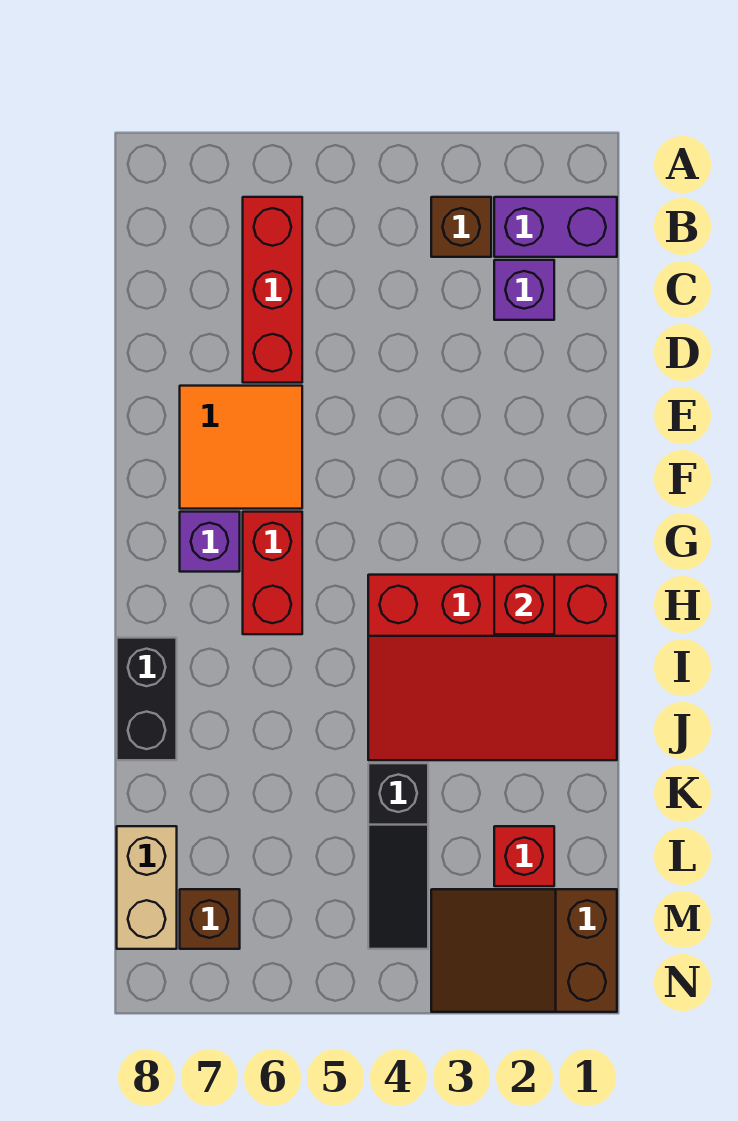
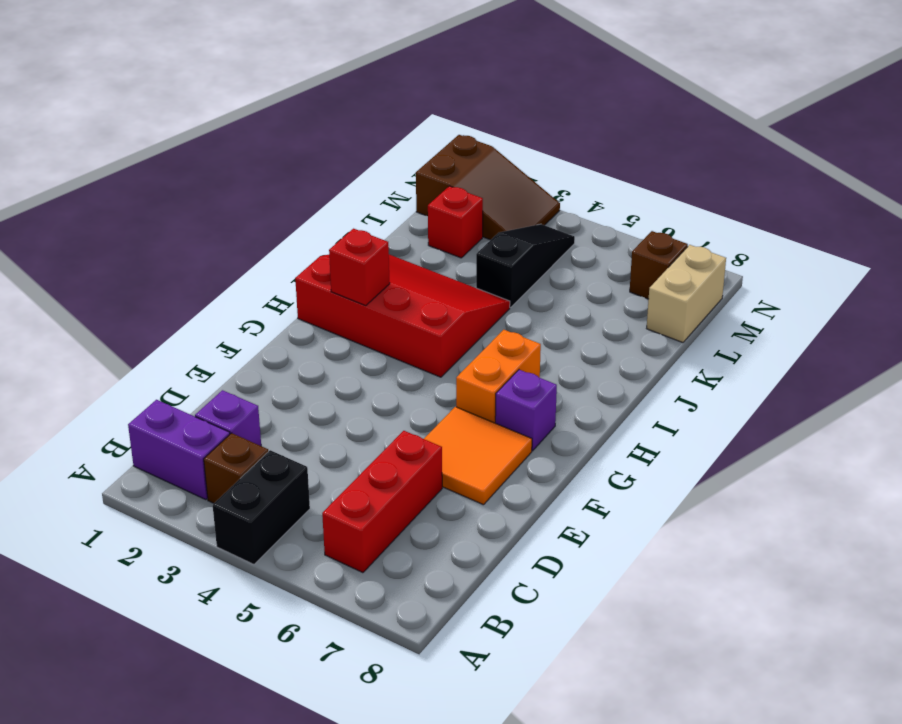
red brick G6:H6 level 1 -> orange brick G6:H6 level 1
black brick I8:J8 level 1 -> black brick A4:B4 level 1

